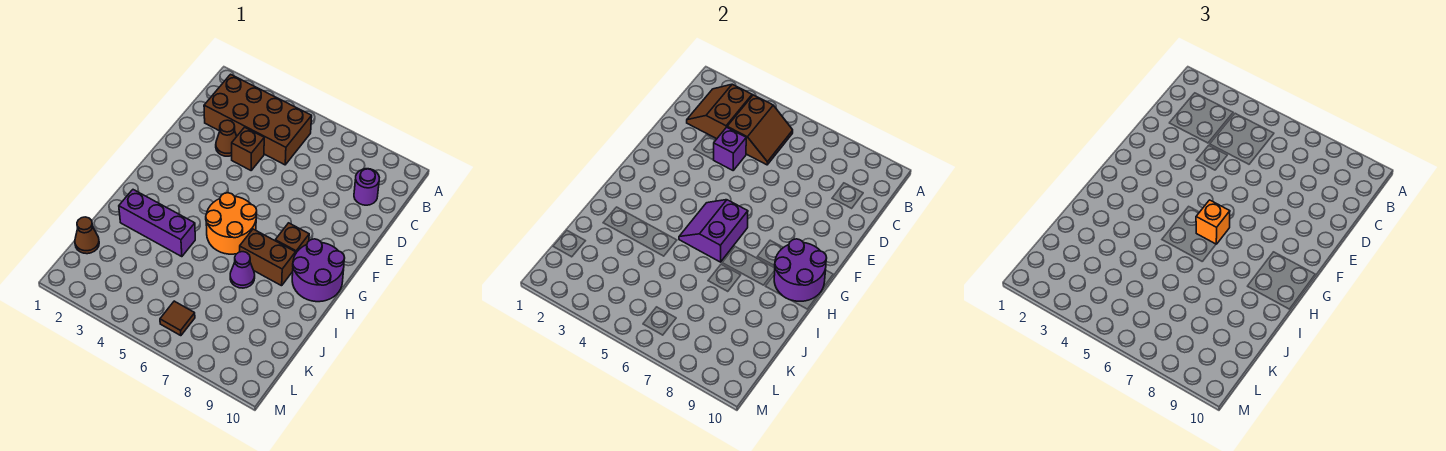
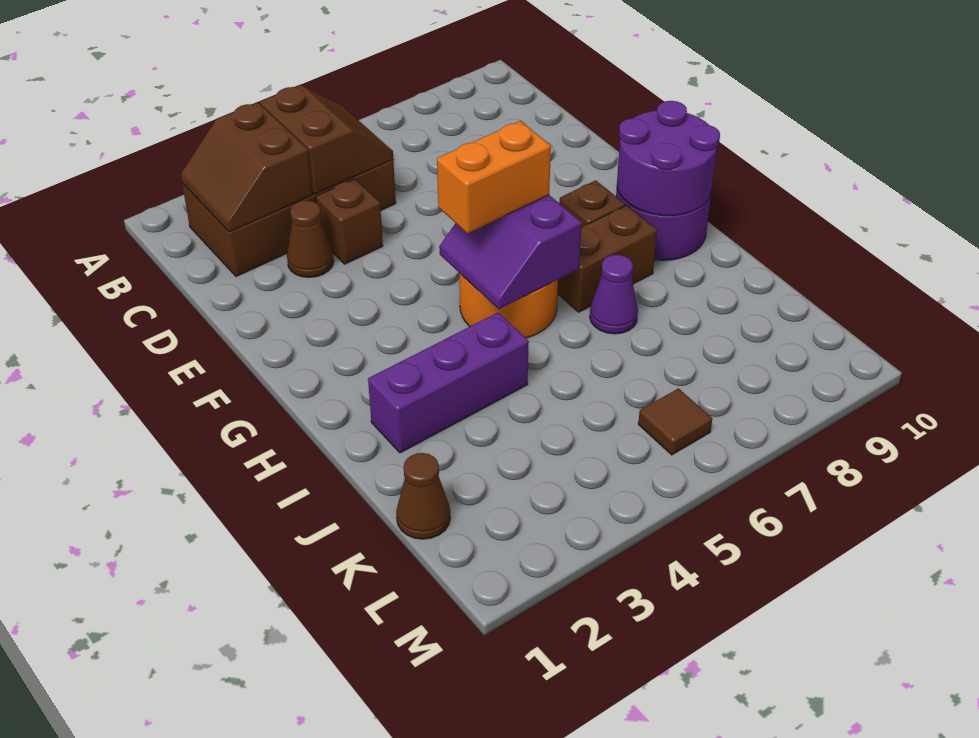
purple round brick C9 level 1 -> none
purple brick D4 level 2 -> none
orange brick G6 level 3 -> orange brick G5:G6 level 3

